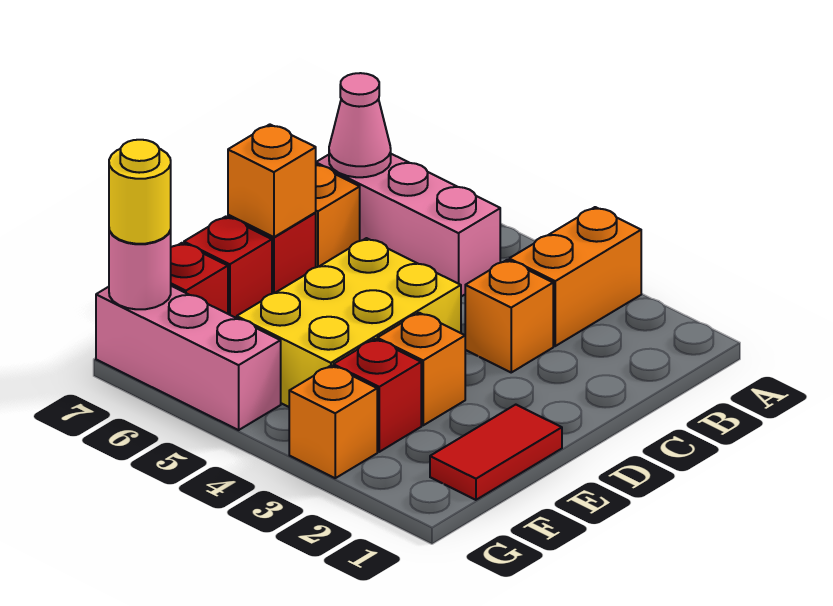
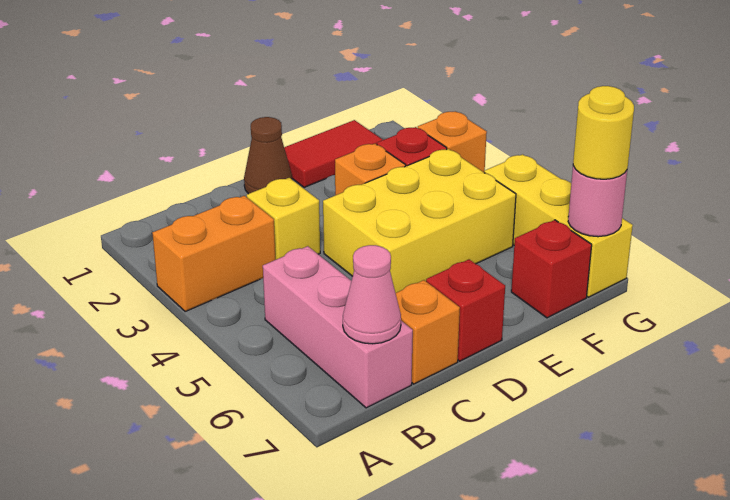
orange brick C3 level 1 -> yellow brick C3 level 1
none -> brown cone D1 level 1
orange brick D7 level 2 -> none
red brick E7 level 1 -> none
pink brick G5:G7 level 1 -> yellow brick G5:G7 level 1

